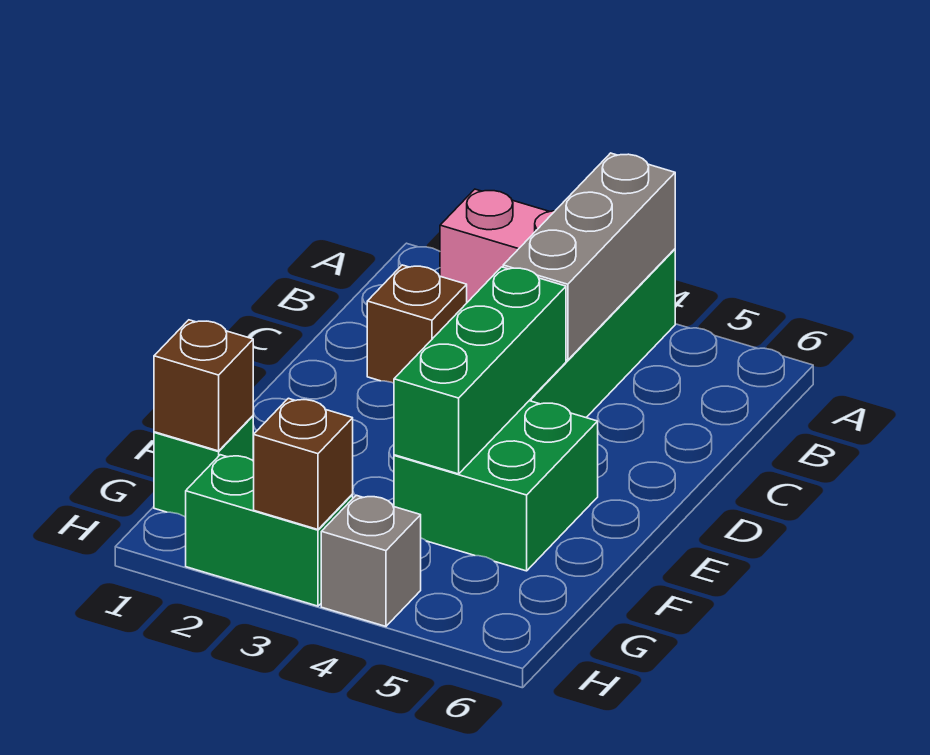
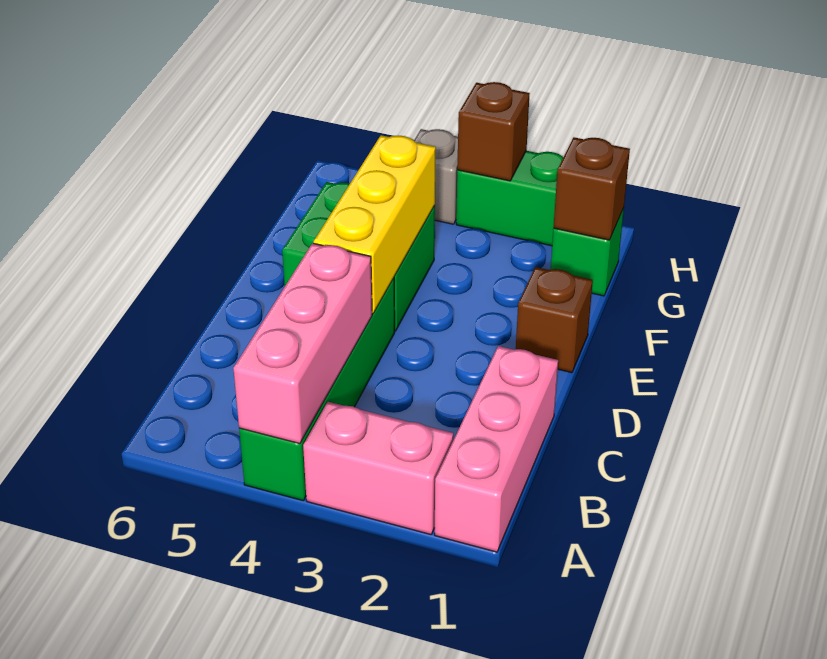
none -> pink brick A1:C1 level 1
grey brick A4:C4 level 2 -> pink brick A4:C4 level 2
brown brick C2 level 1 -> brown brick E1 level 1
green brick D4:F4 level 2 -> yellow brick D4:F4 level 2

